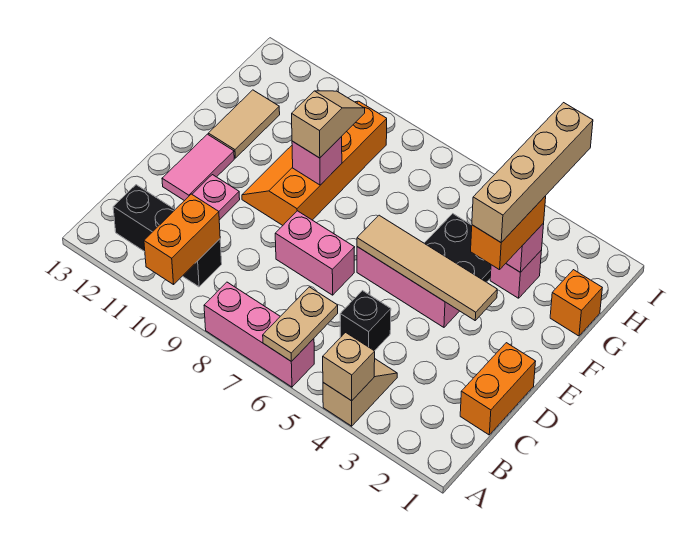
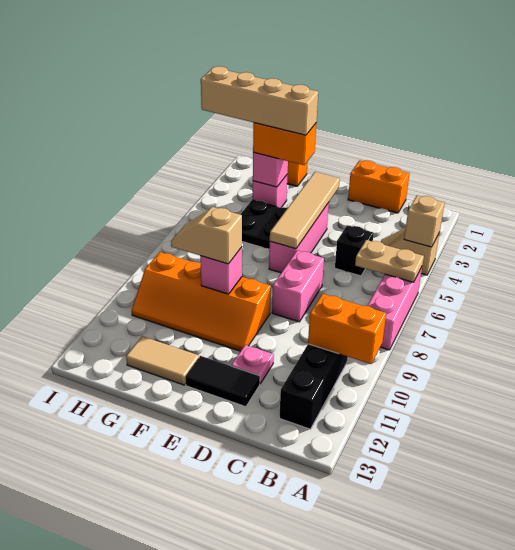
pink tile D12:E12 level 1 -> black tile D12:E12 level 1

